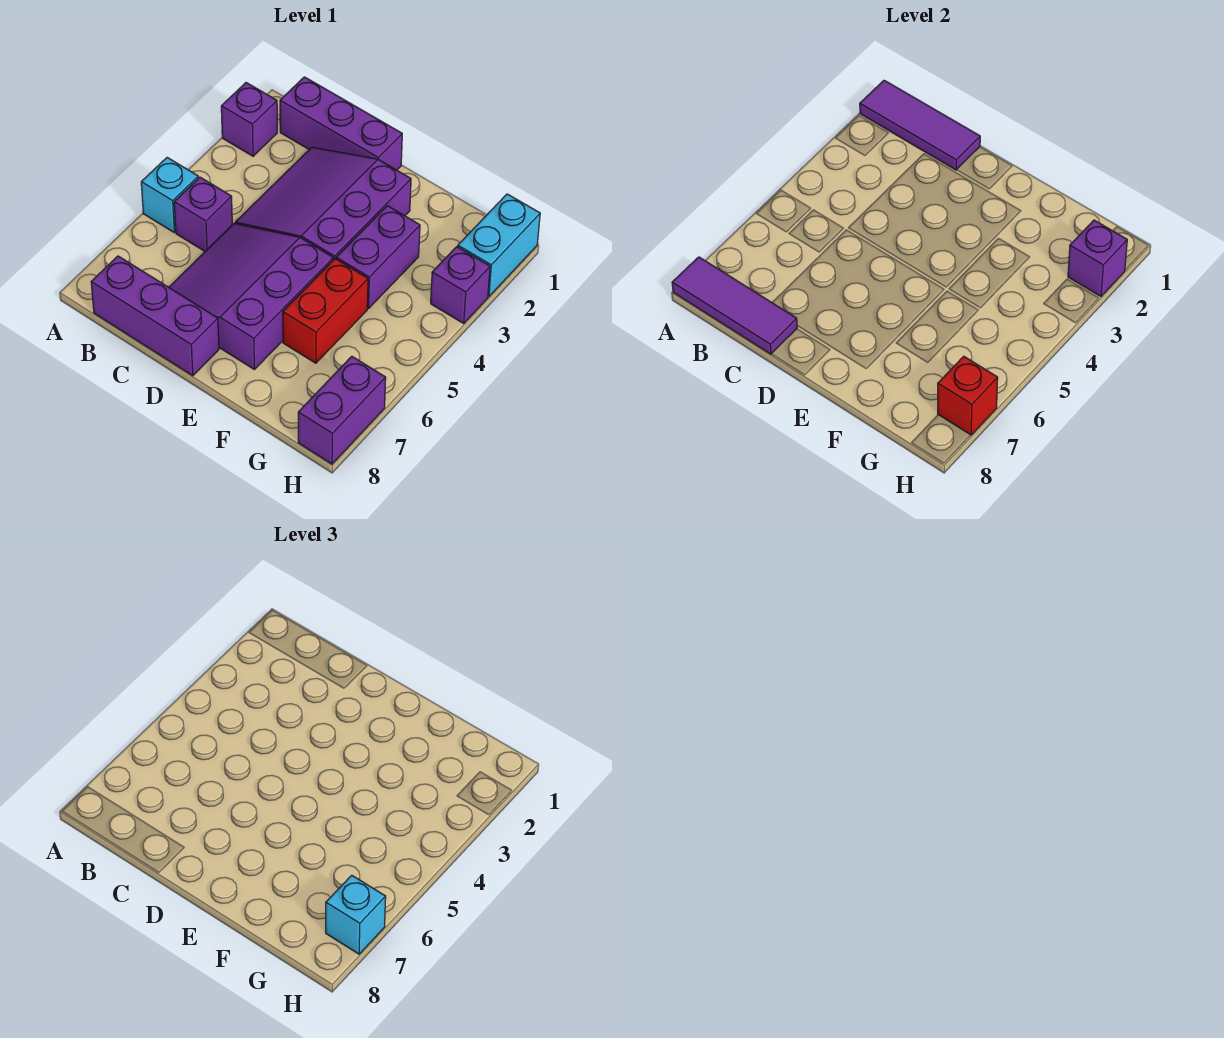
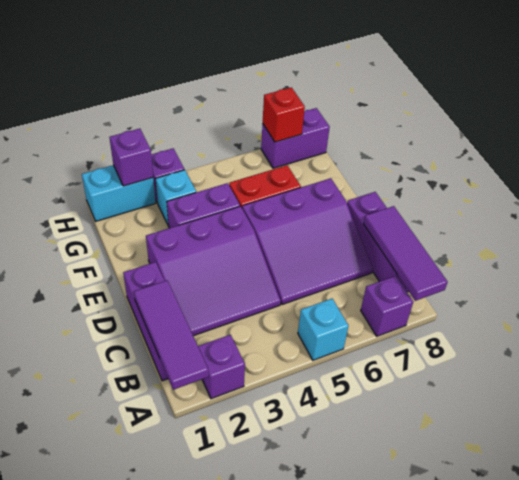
purple brick B5 level 1 -> purple brick A7 level 1
cyan brick H7 level 3 -> cyan brick G3 level 1

